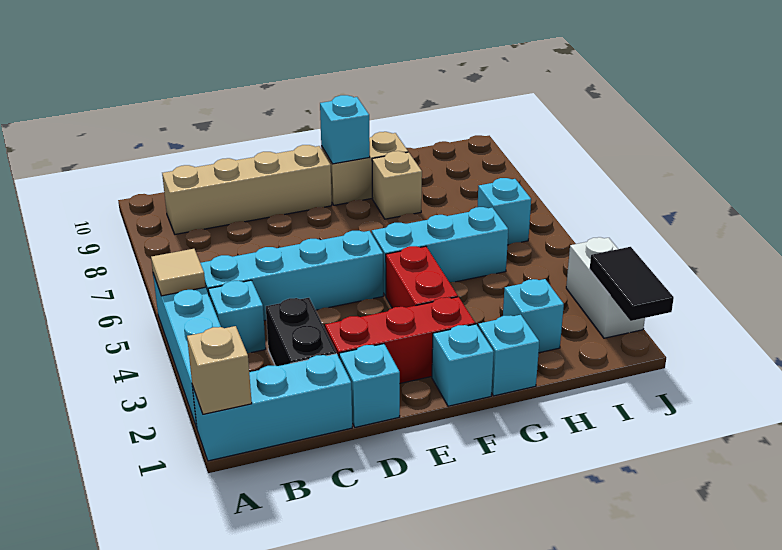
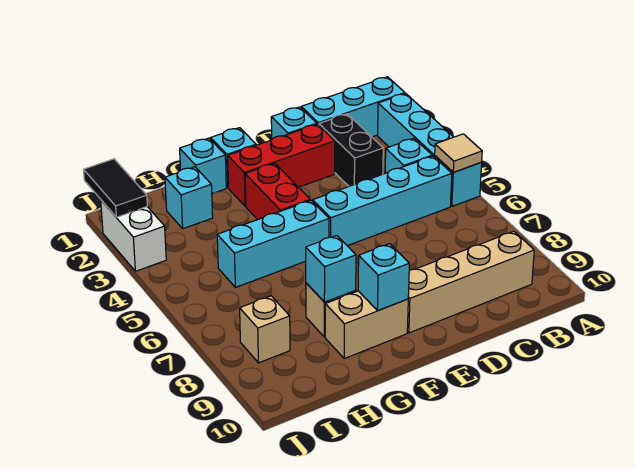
tan brick A1 level 2 -> tan brick I8 level 1
cyan brick I6 level 1 -> cyan brick G8 level 2

